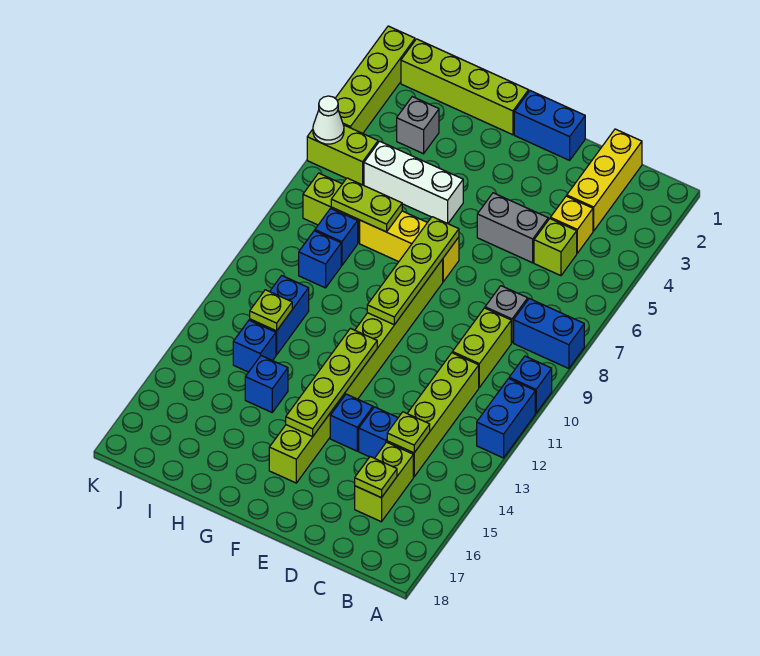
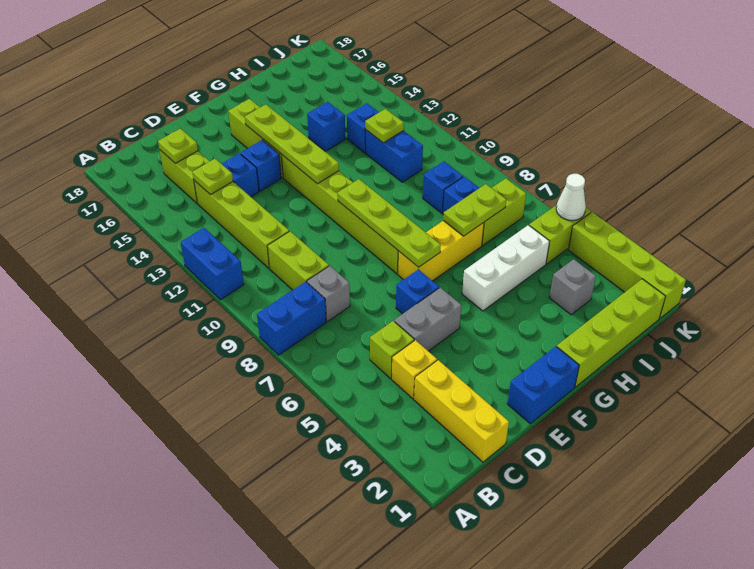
blue brick A10 level 1 -> blue brick E6 level 1

